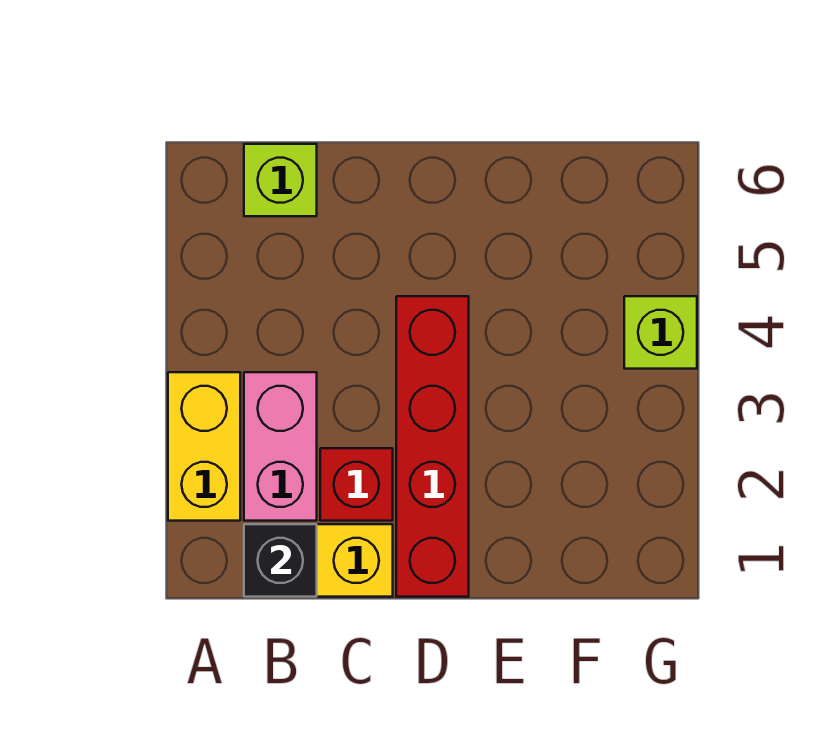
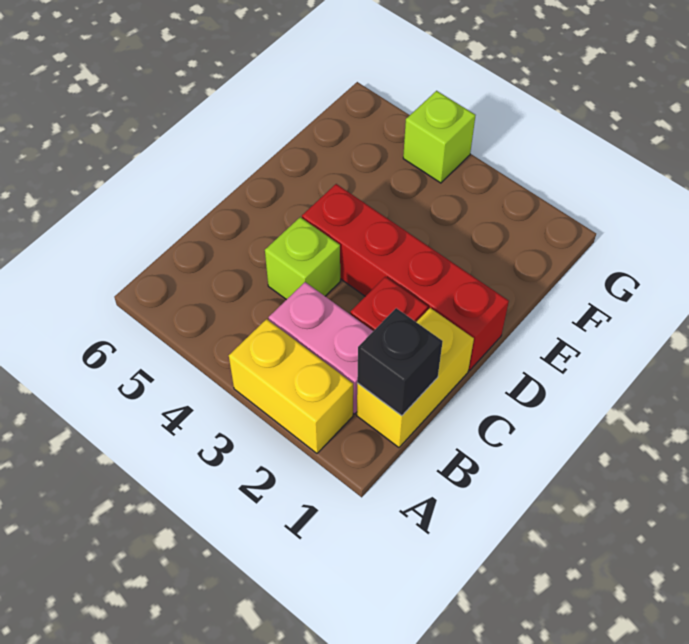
lime brick B6 level 1 -> lime brick C4 level 1

